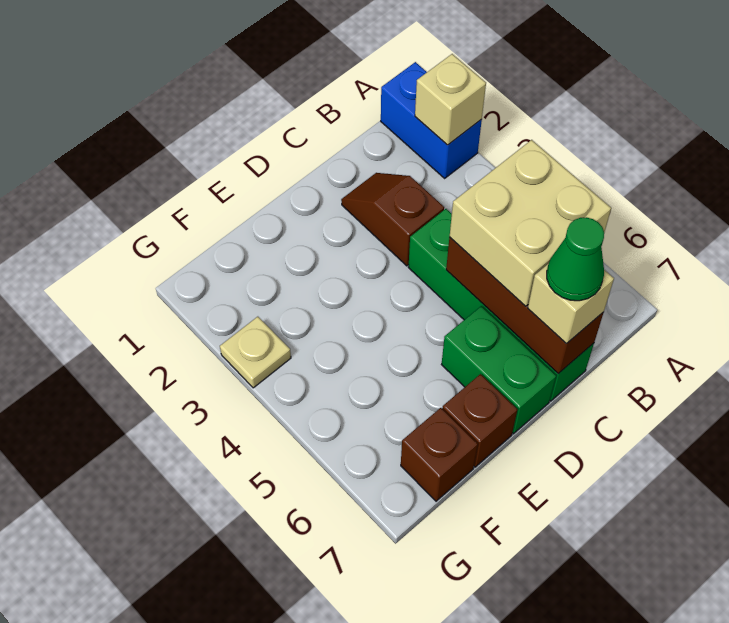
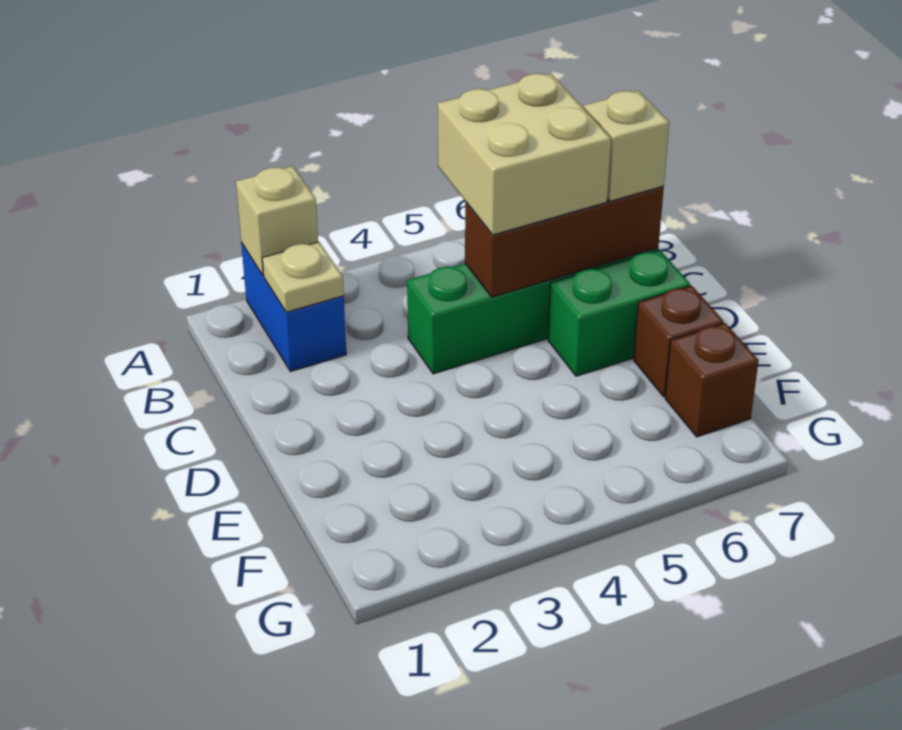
blue brick A1:A2 level 1 -> blue brick A2:B2 level 1
brown slope C2:C3 level 1 top 3 -> none
green cone C7 level 4 -> none
tan plate G3 level 1 -> tan plate B2 level 2

